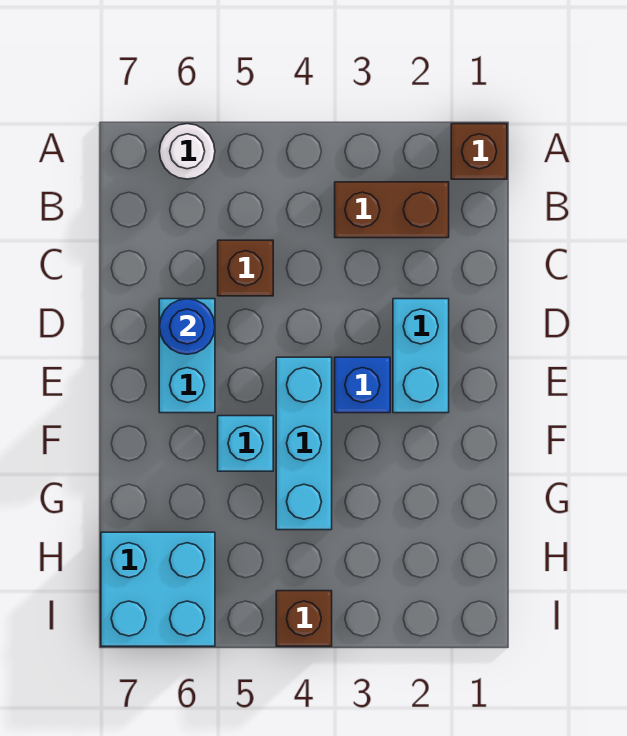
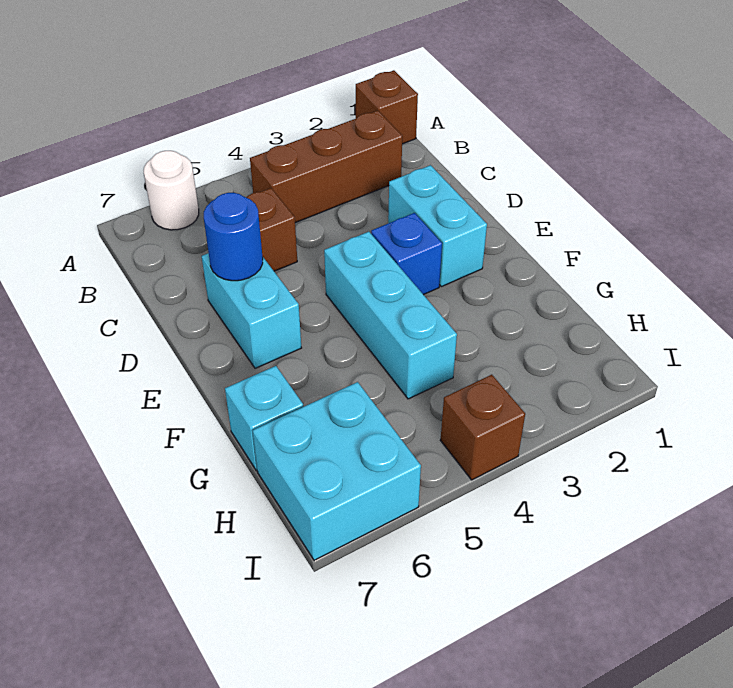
brown brick B2:B3 level 1 -> brown brick B2:B4 level 1
cyan brick F5 level 1 -> cyan brick G7 level 1

